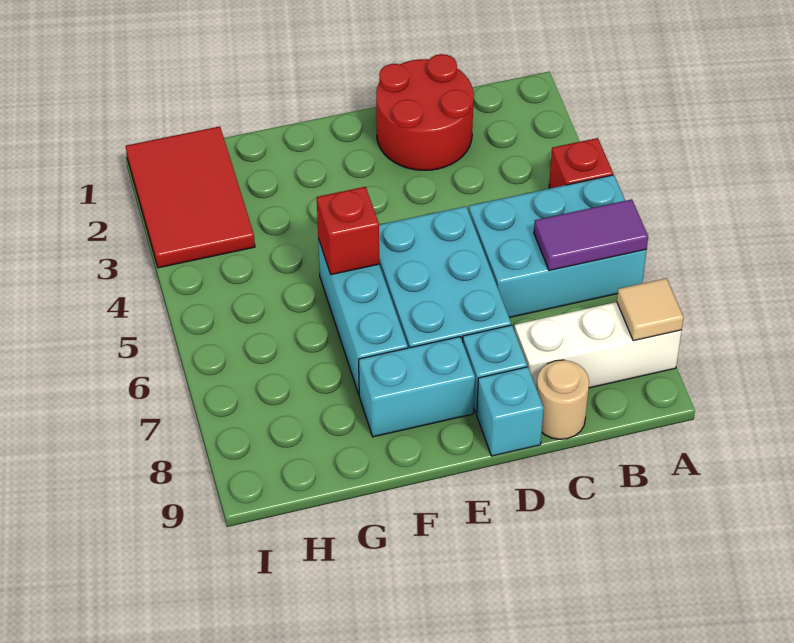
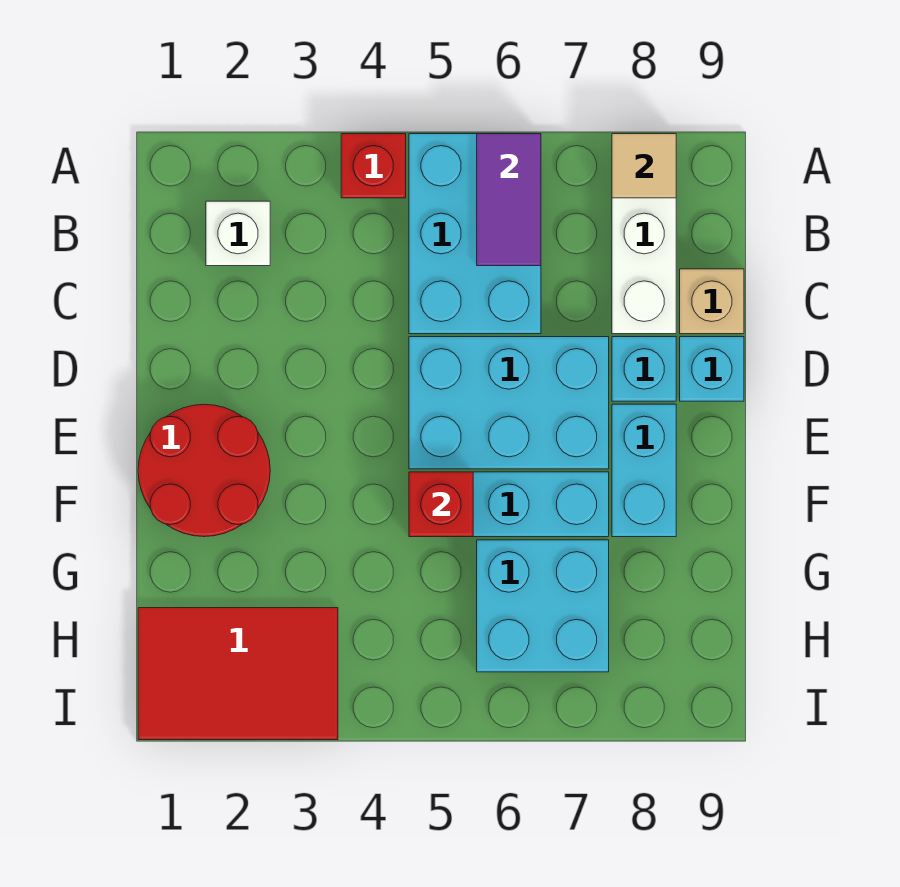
none -> white brick B2 level 1
red round brick C1:D2 level 1 -> red round brick E1:F2 level 1
tan round brick C9 level 1 -> tan brick C9 level 1
none -> cyan brick G6:H7 level 1

